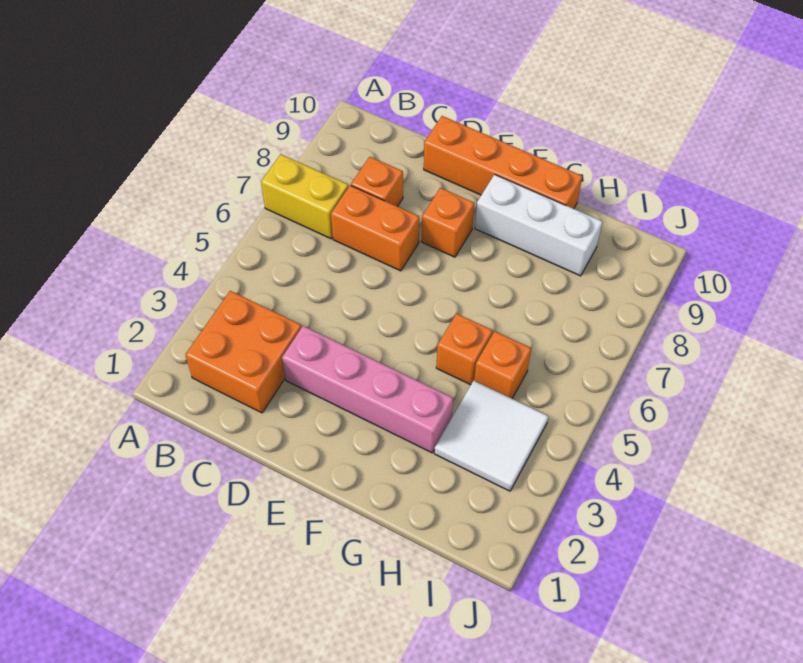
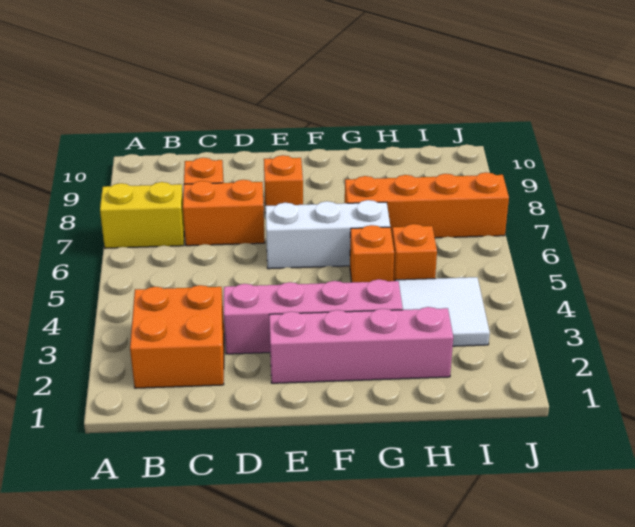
orange brick D10:G10 level 1 -> orange brick G7:J7 level 1
none -> pink brick E2:H2 level 1
white brick F9:H9 level 1 -> white brick E6:G6 level 1

